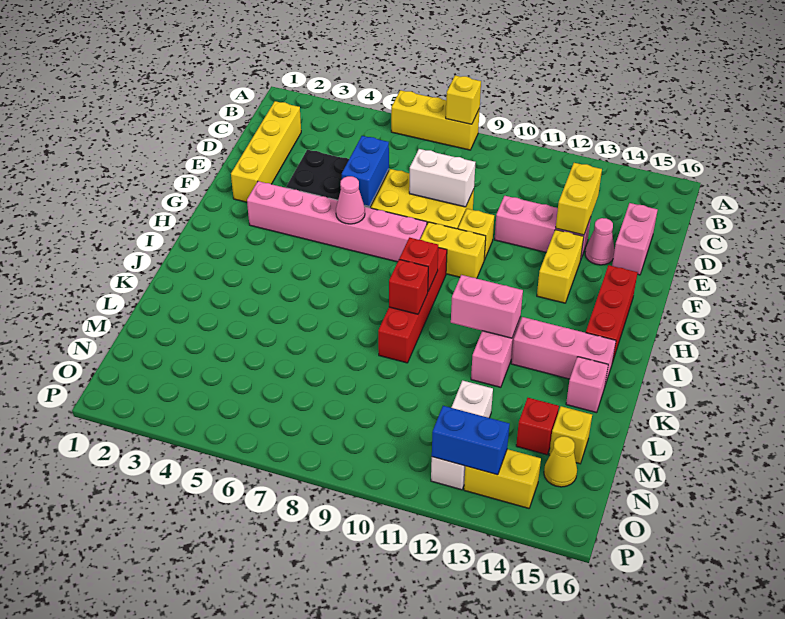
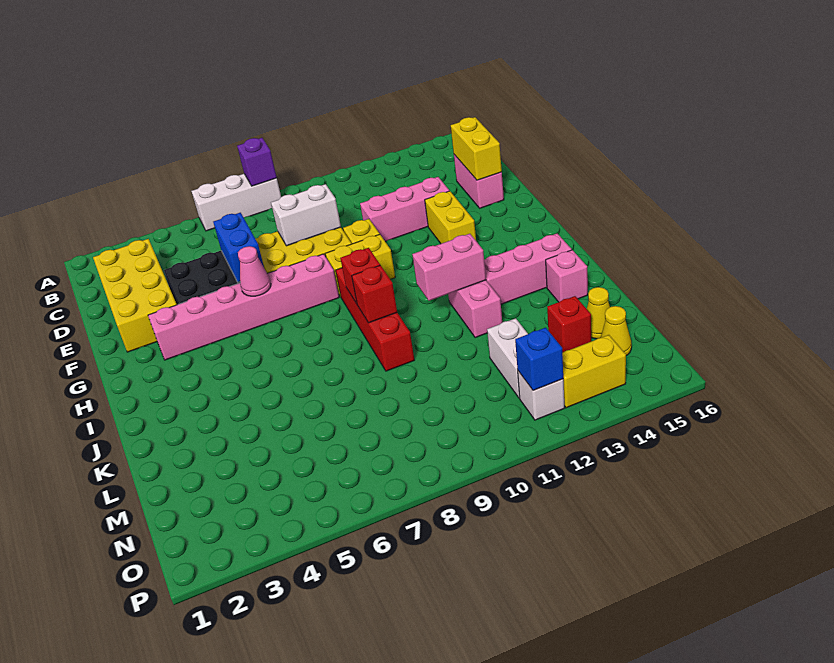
yellow brick A6:A8 level 1 -> white brick A6:A8 level 1
yellow brick A8 level 2 -> purple brick A8 level 2
yellow brick C2:F2 level 1 -> yellow brick C2:F3 level 1
yellow brick D13:E13 level 2 -> yellow brick D15:E15 level 2
pink cone E14 level 1 -> none
red brick G15:I15 level 1 -> none
yellow brick M15 level 1 -> yellow cone M15 level 1
blue brick O12:O13 level 2 -> blue brick O12 level 2

